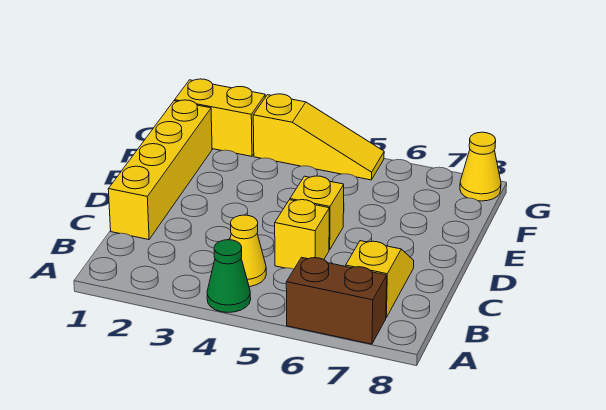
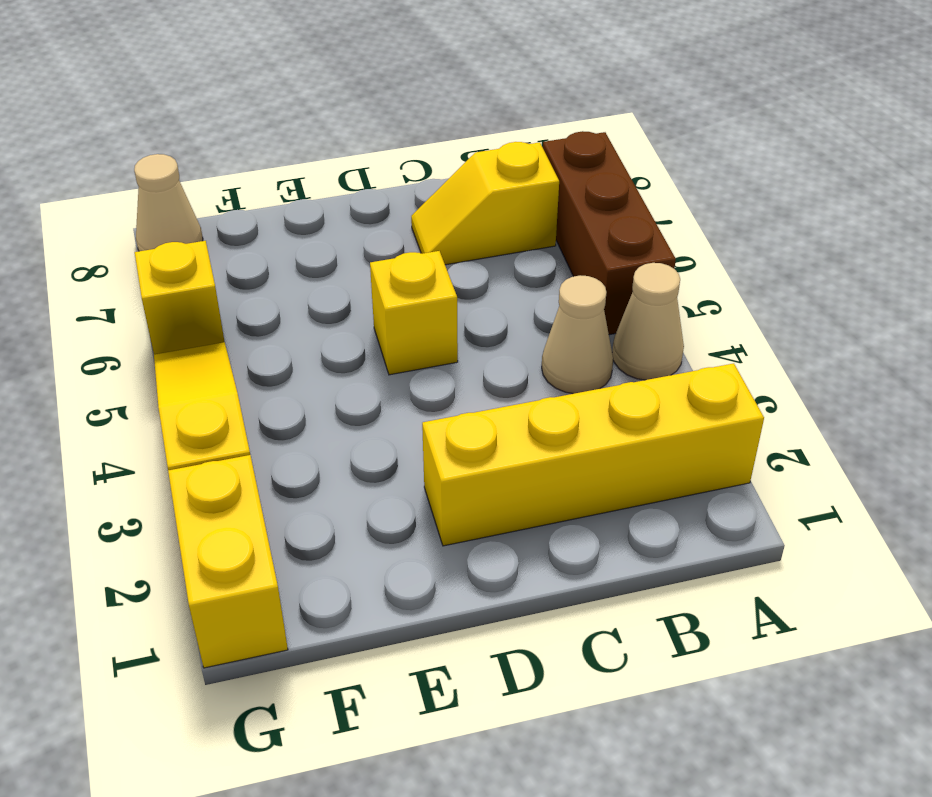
green cone A4 level 1 -> tan cone A4 level 1
brown brick A6:A7 level 1 -> brown brick A5:A7 level 1
yellow cone B4 level 1 -> tan cone B4 level 1
yellow brick C1:F1 level 1 -> yellow brick A2:D2 level 1
yellow brick C5 level 1 -> yellow brick G6 level 1
yellow cone G8 level 1 -> tan cone G8 level 1

